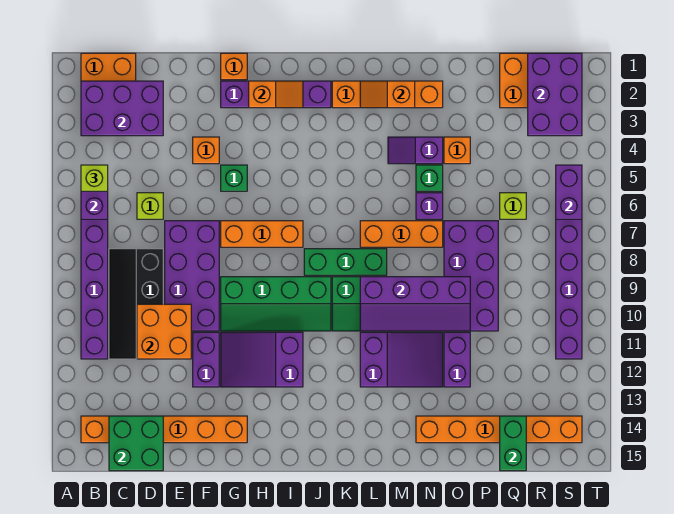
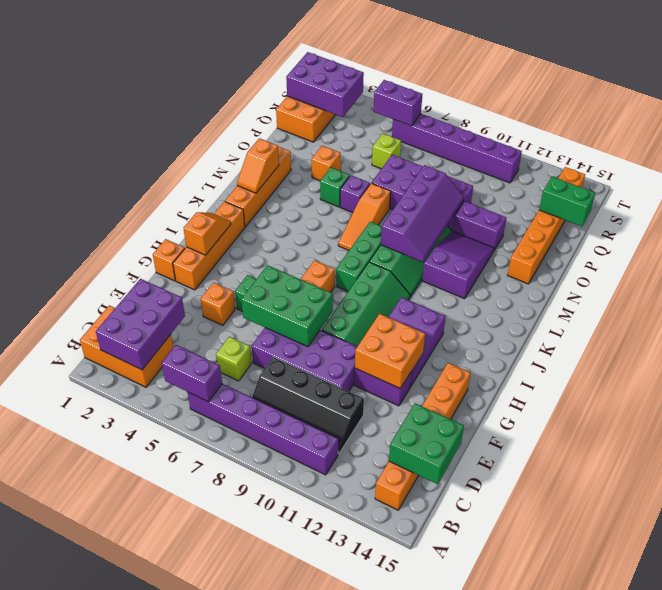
lime brick B5 level 3 -> none
orange brick D10:E11 level 2 -> orange brick F11:G12 level 2
none -> green brick F6:G8 level 2
purple brick G2:J2 level 1 -> orange brick G2:J2 level 1
orange brick L7:N7 level 1 -> orange slope L7:N7 level 1 top N
purple slope M4:N4 level 1 top N -> none

